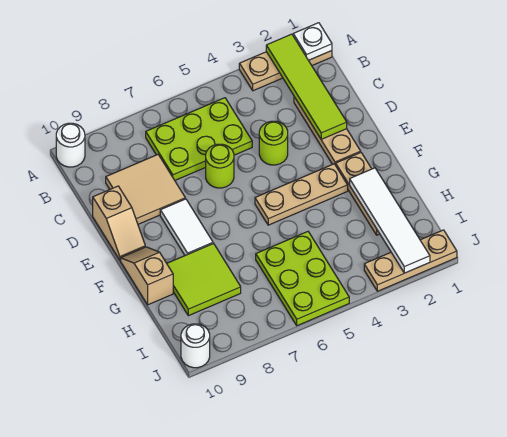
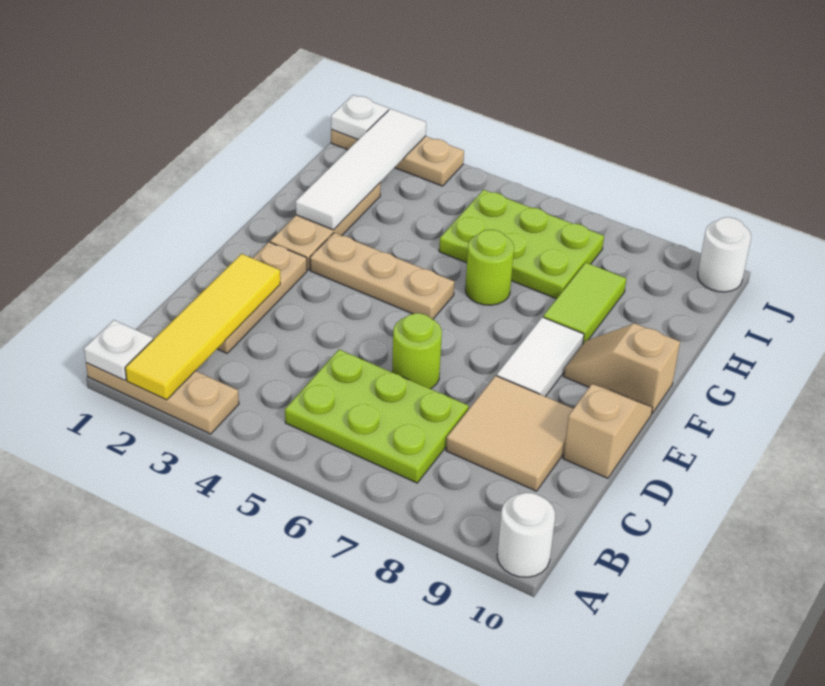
lime tile A2:D2 level 2 -> yellow tile A2:D2 level 2
lime round brick D4 level 1 -> lime round brick G6 level 1
tan slope F10:G10 level 1 top G -> tan slope F9:F10 level 1 top 10
lime tile G8:H9 level 1 -> lime tile G8:H8 level 1
lime plate H5:J6 level 1 -> lime plate H5:I7 level 1
none -> white plate J1 level 2

